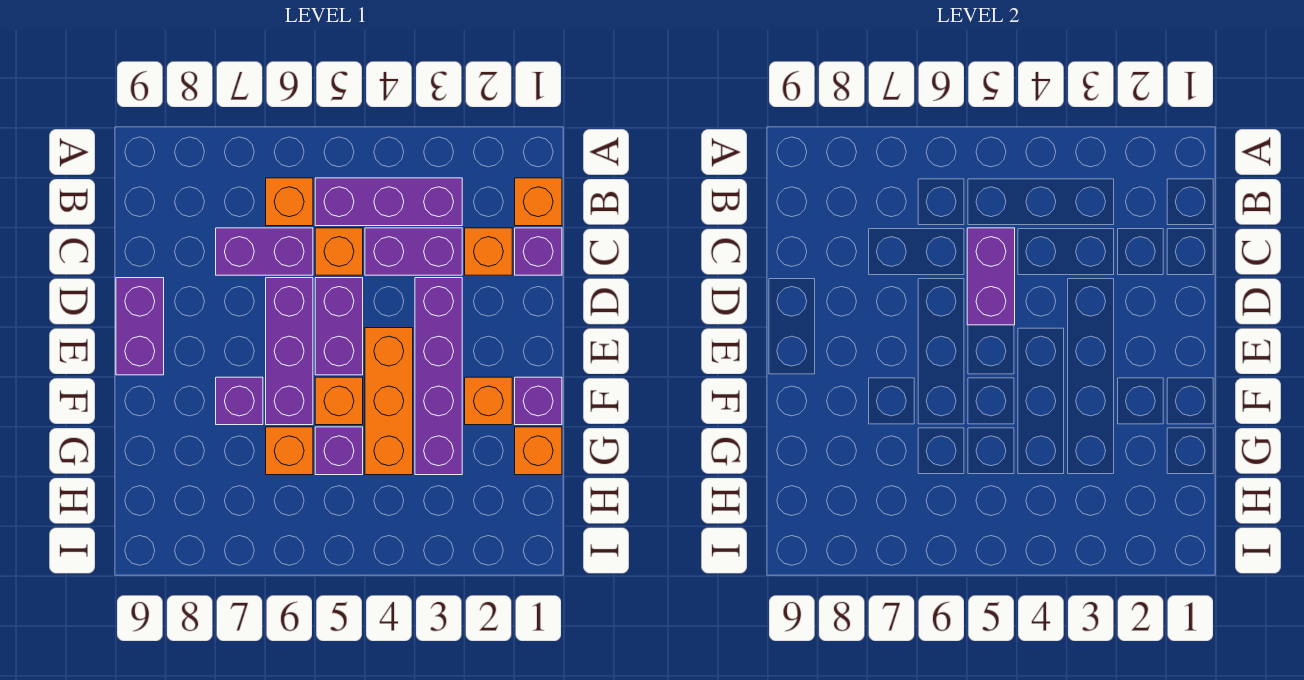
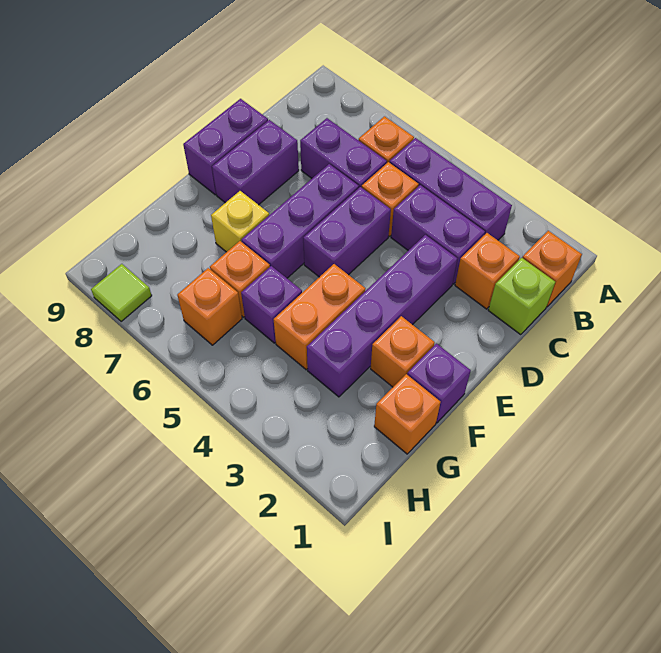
purple brick C1 level 1 -> lime brick C1 level 1
purple brick C5:D5 level 2 -> purple brick D8:E8 level 1
orange brick E4:G4 level 1 -> orange brick F4:G4 level 1
orange brick F5 level 1 -> orange brick H6 level 1
purple brick F7 level 1 -> yellow brick F7 level 1
none -> lime tile I8 level 1

